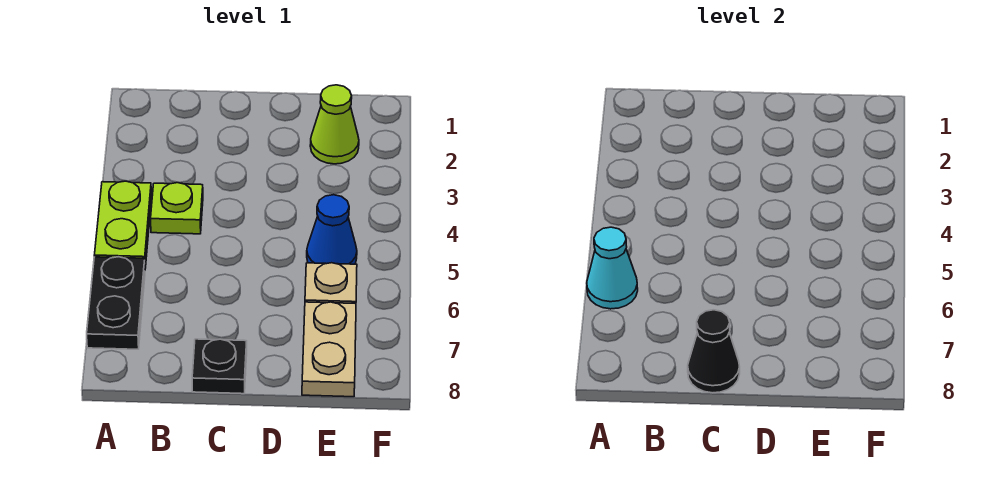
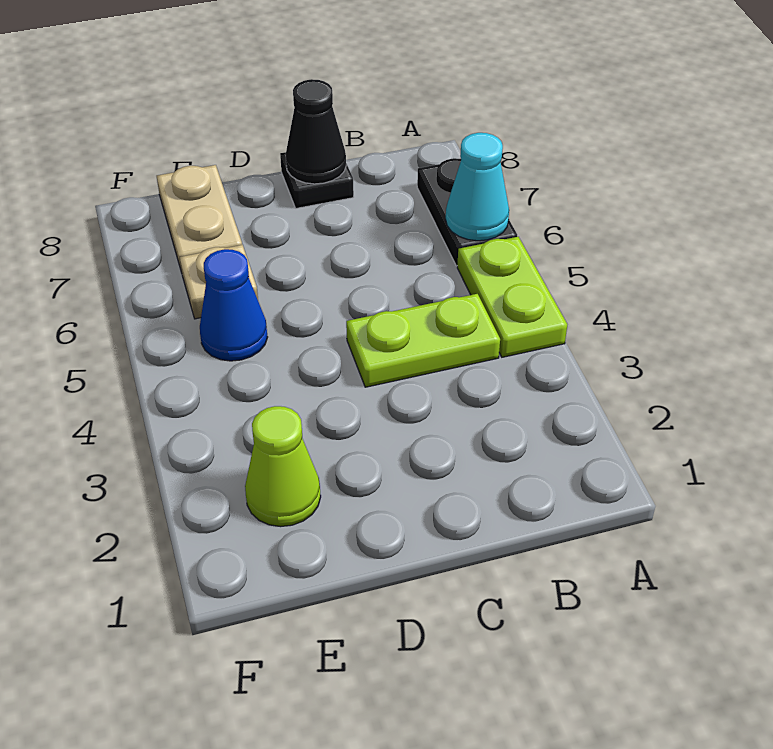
lime plate B4 level 1 -> lime plate B4:C4 level 1

